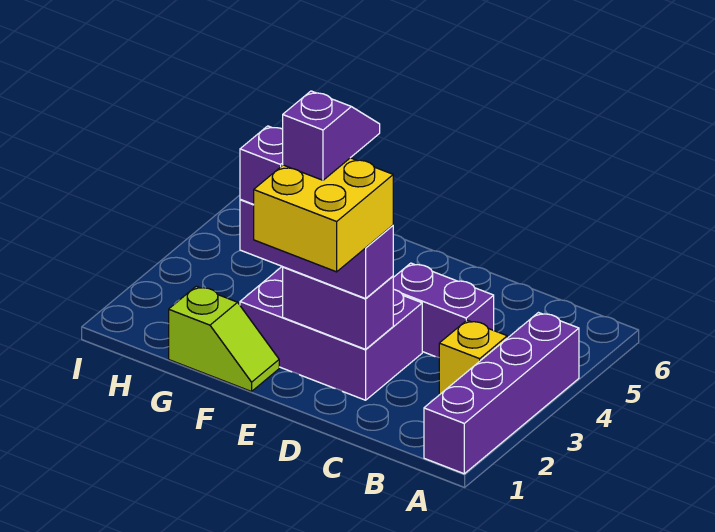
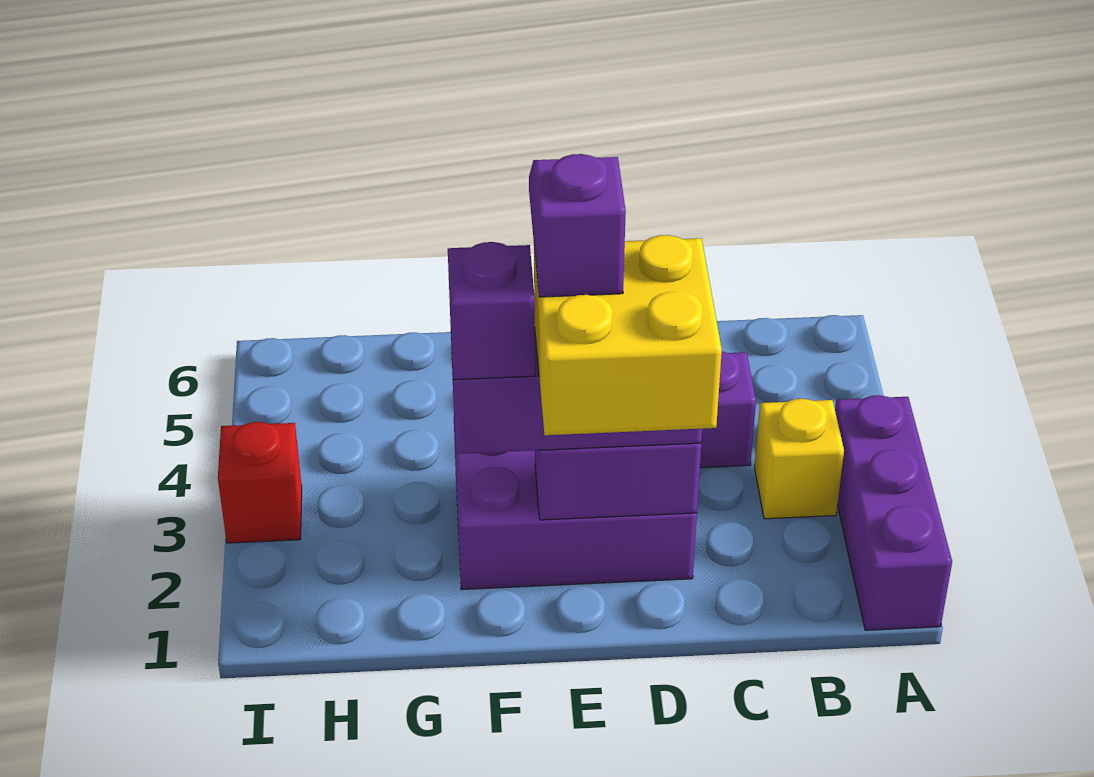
purple brick A1:A4 level 1 -> purple brick A1:A3 level 1
lime slope F1:G1 level 1 top G -> none
none -> red brick I3 level 1

